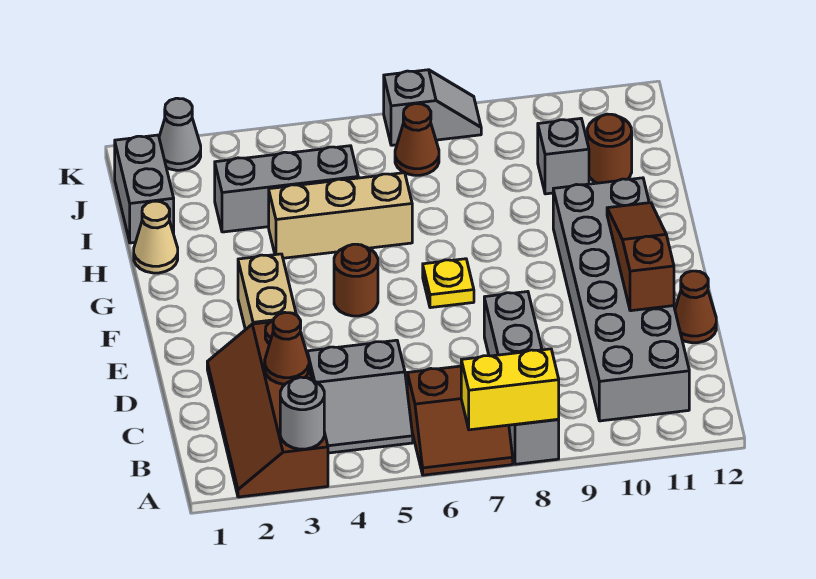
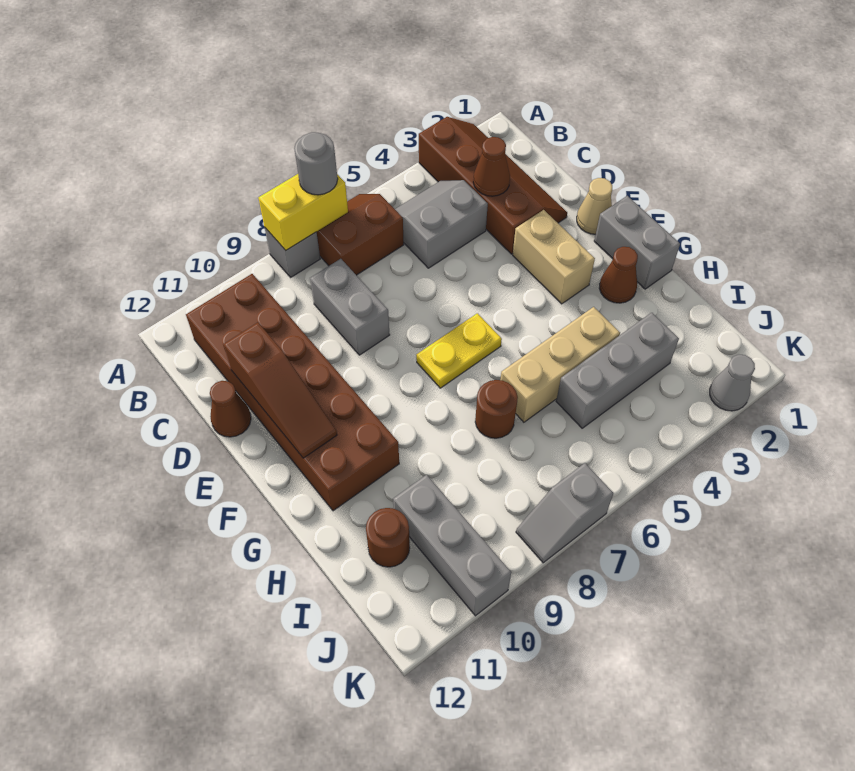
grey round brick A3 level 2 -> grey round brick A7 level 3
grey brick B10:G11 level 1 -> brown brick B10:G11 level 1
brown round brick F5 level 1 -> brown round brick H7 level 1
yellow plate F7 level 1 -> yellow plate F6:F7 level 1
tan cone H1 level 1 -> tan cone E1 level 1
grey brick I1:J1 level 1 -> grey brick F1:G1 level 1
grey brick I10 level 1 -> grey brick I10:K10 level 1
brown cone J7 level 1 -> brown cone G2 level 1

